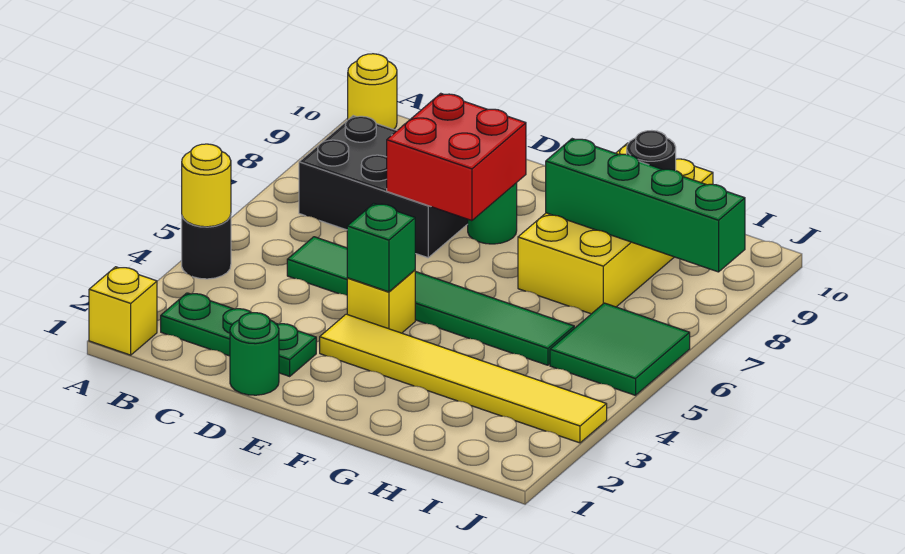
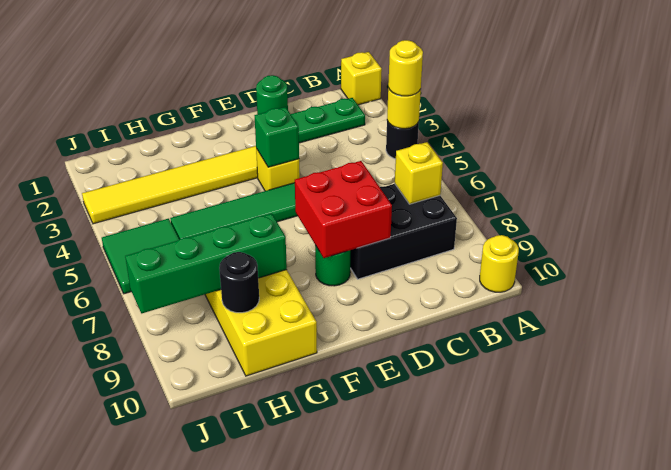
none -> yellow round brick A4 level 3
none -> yellow brick B7 level 2

